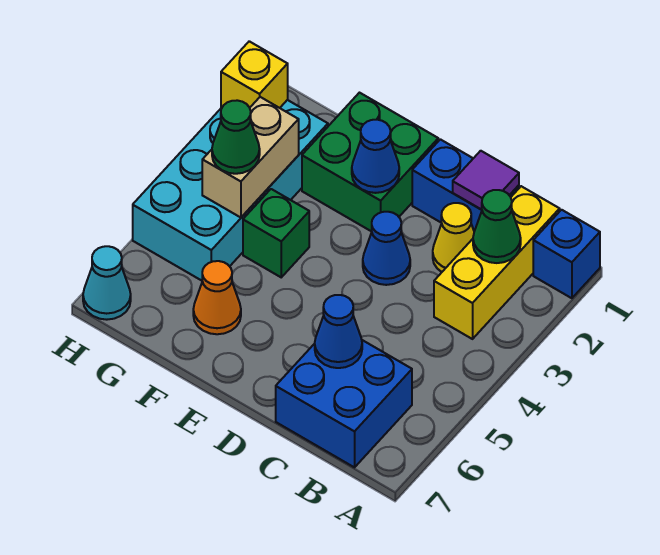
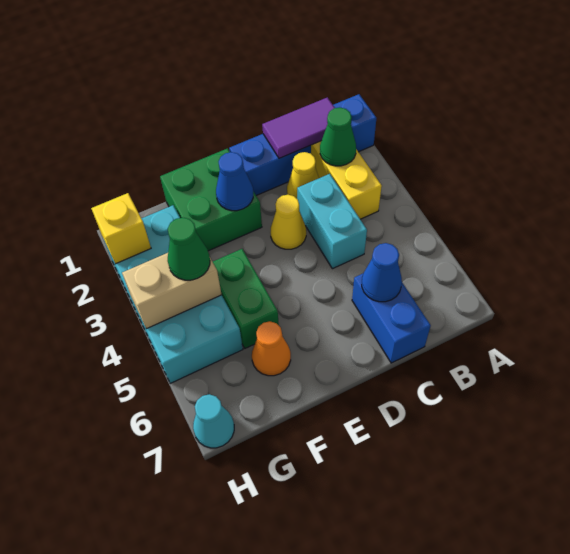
blue brick B6:C7 level 1 -> blue brick C6:C7 level 1
purple tile C1 level 2 -> purple tile B1:C1 level 2
none -> cyan brick C3:C4 level 1
blue cone D3 level 1 -> yellow cone D3 level 1
green brick F4 level 1 -> green brick F4:F5 level 1
tan brick G3:G4 level 2 -> tan brick G4:H4 level 2

